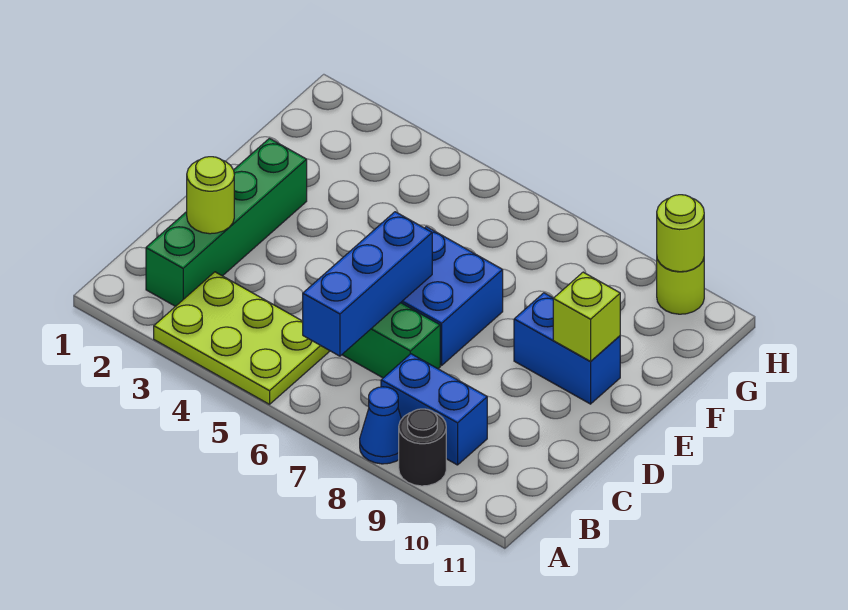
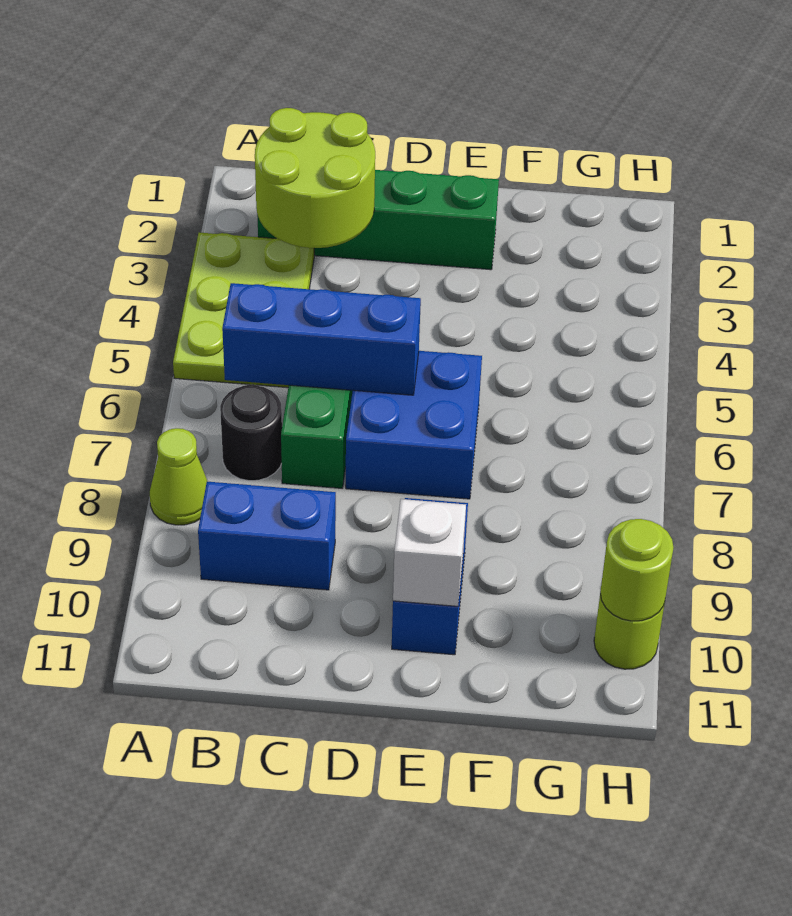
blue cone A8 level 1 -> lime cone A8 level 1
black round brick A9 level 1 -> black round brick B7 level 1
blue brick B8:B9 level 1 -> blue brick B9:C9 level 1
lime round brick C2 level 2 -> lime round brick B2:C3 level 2
lime brick E10 level 2 -> white brick E10 level 2

